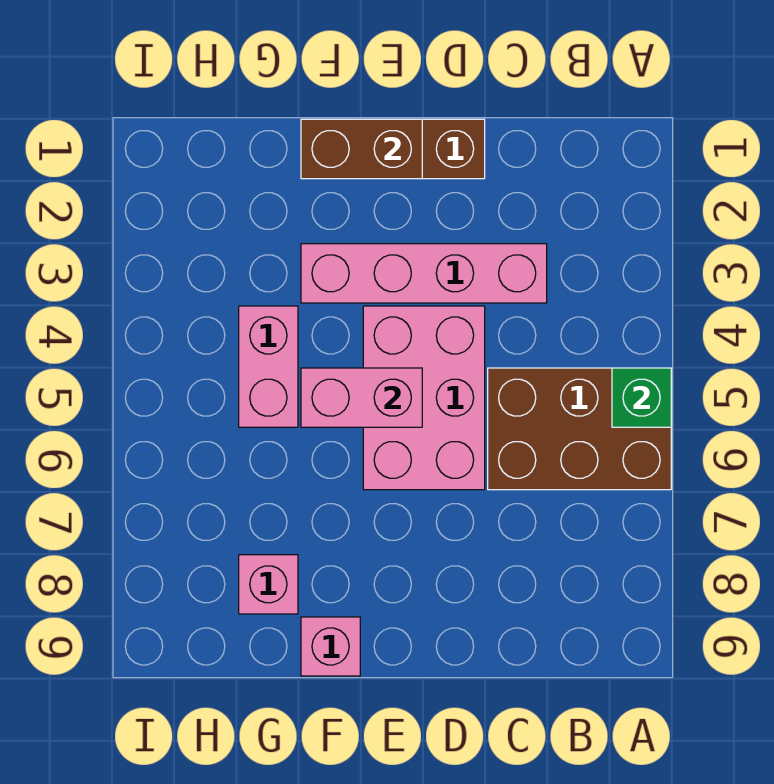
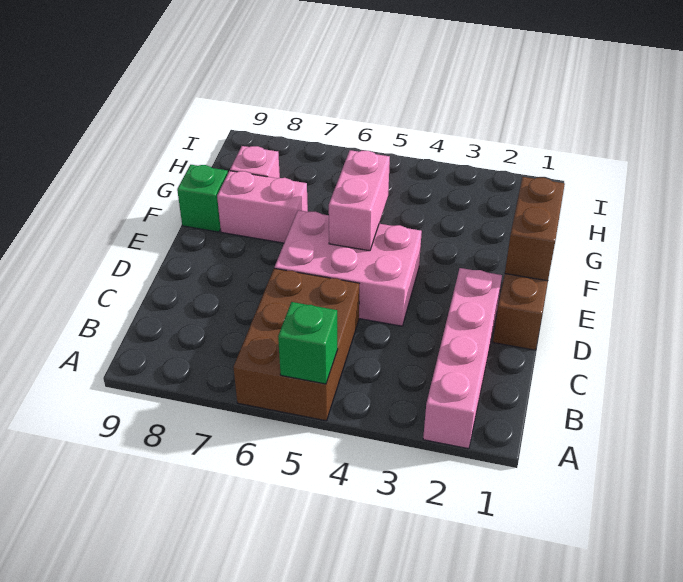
pink brick C3:F3 level 1 -> pink brick A2:D2 level 1
pink brick F9 level 1 -> green brick F9 level 1
pink brick G4:G5 level 1 -> pink brick F7:F8 level 1

